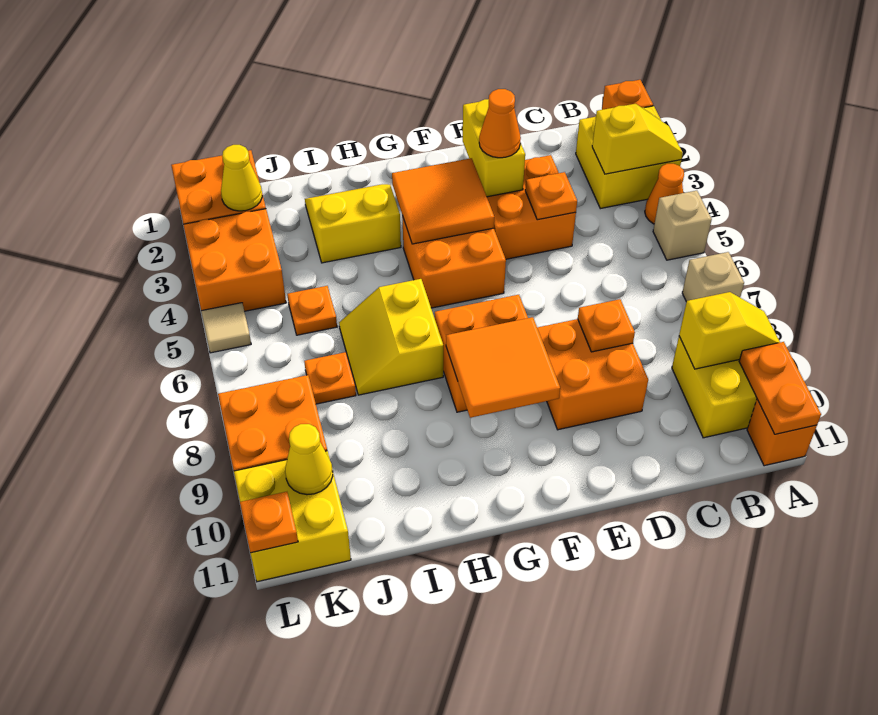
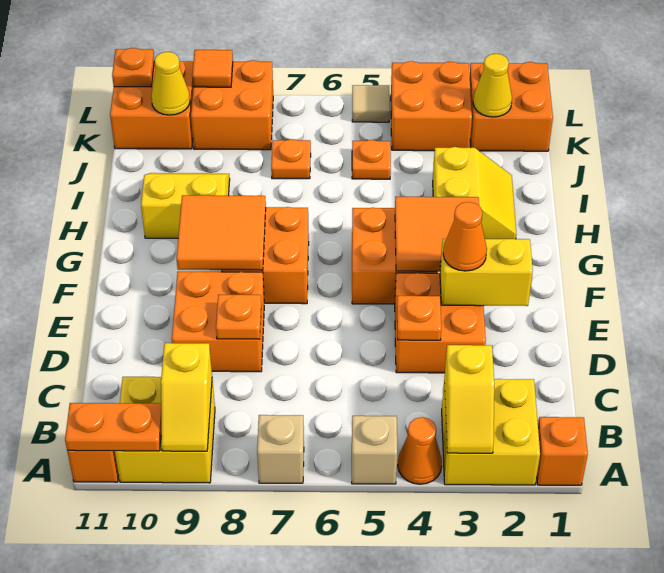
yellow slope H6:I7 level 1 top H -> yellow slope H9:I10 level 1 top H
yellow brick K10:L11 level 1 -> orange brick K10:L11 level 1
none -> orange tile L9 level 2

